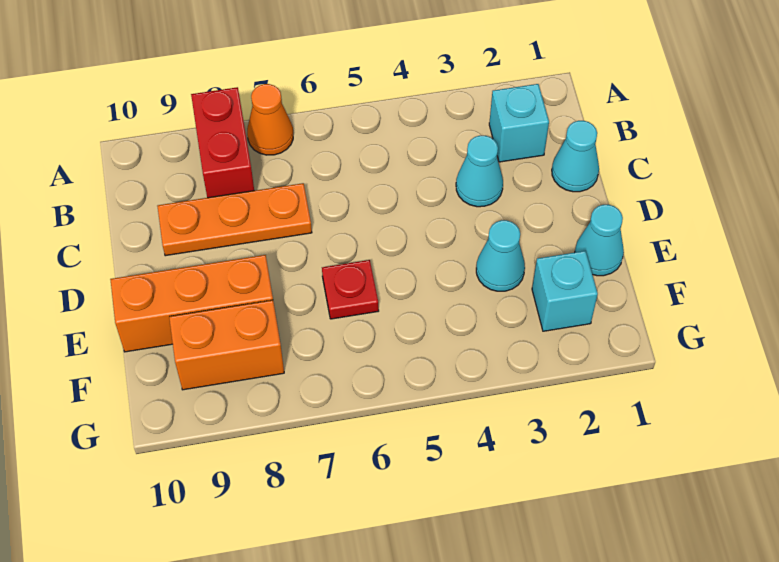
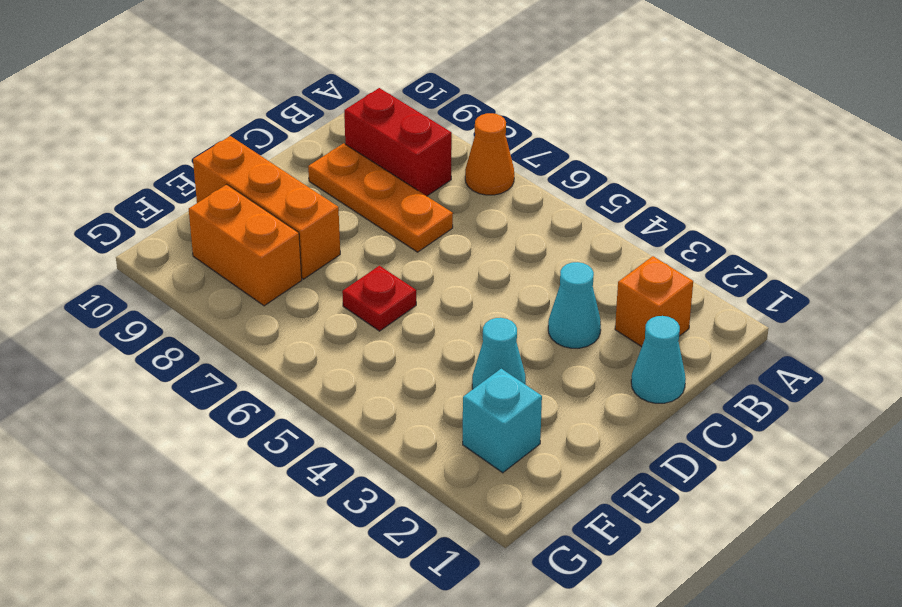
red brick A8:B8 level 1 -> red brick B8:B9 level 1
cyan brick B2 level 1 -> orange brick B2 level 1
cyan cone E1 level 1 -> none

